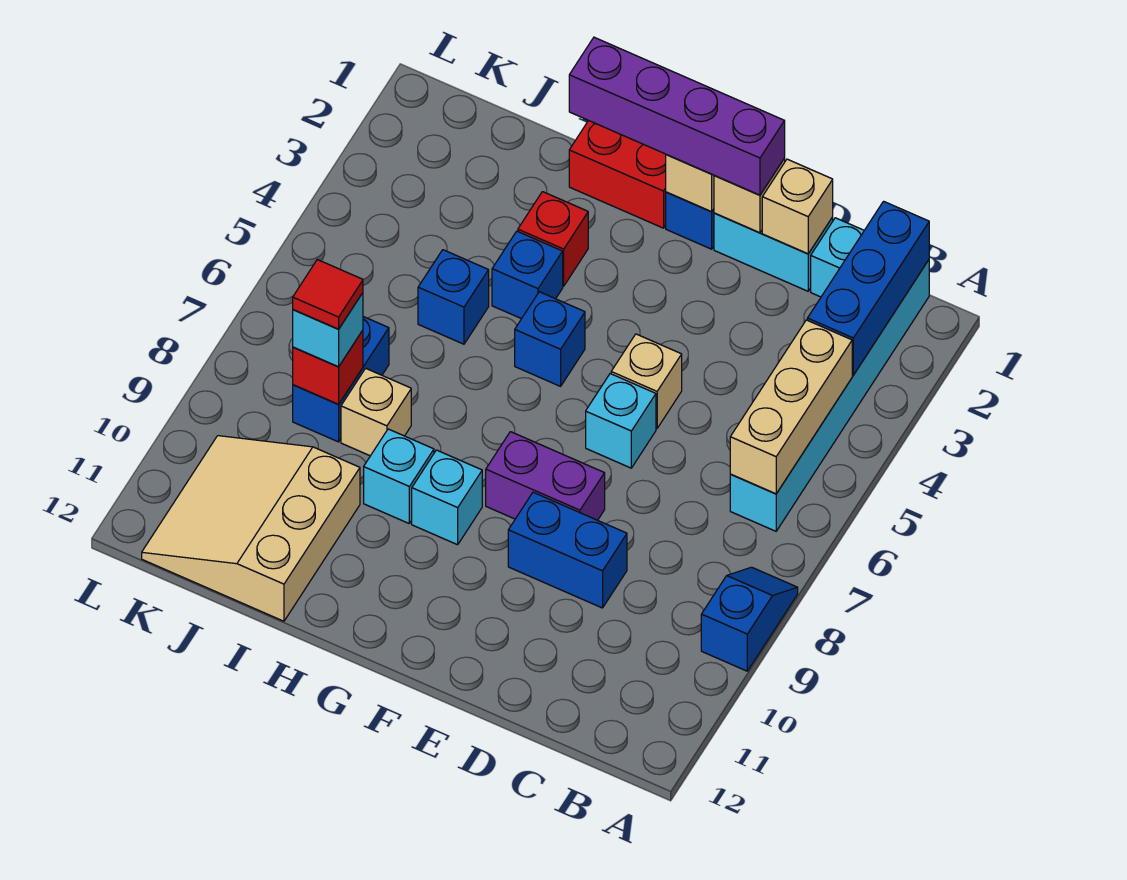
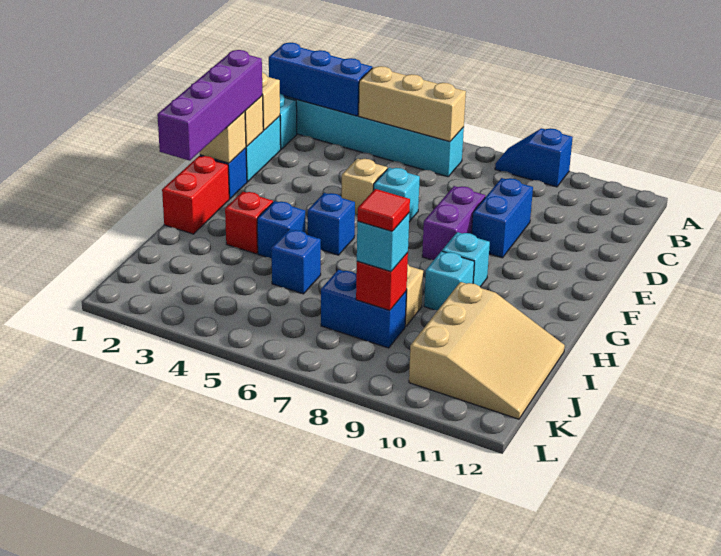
tan slope I10:K12 level 1 top I -> tan slope I10:K12 level 1 top 10

